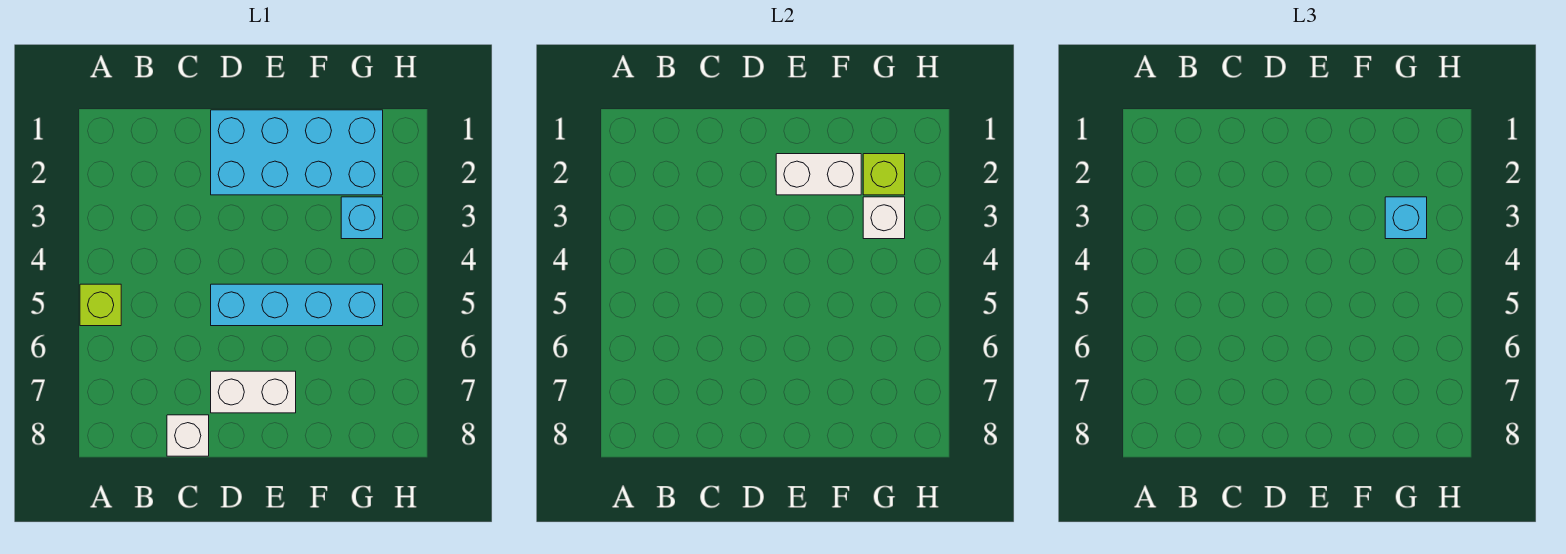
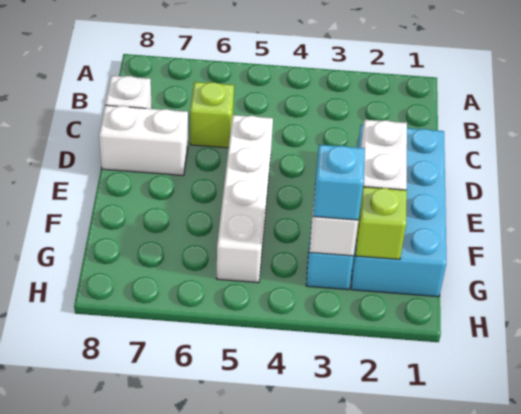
lime brick A5 level 1 -> lime brick C6 level 1
cyan brick D5:G5 level 1 -> white brick D5:G5 level 1
white brick D7:E7 level 1 -> white brick D7:D8 level 1

